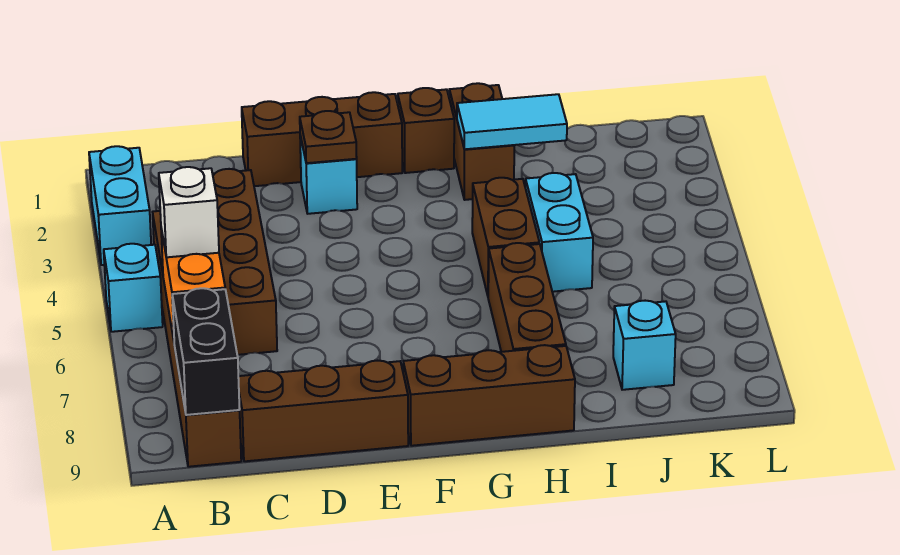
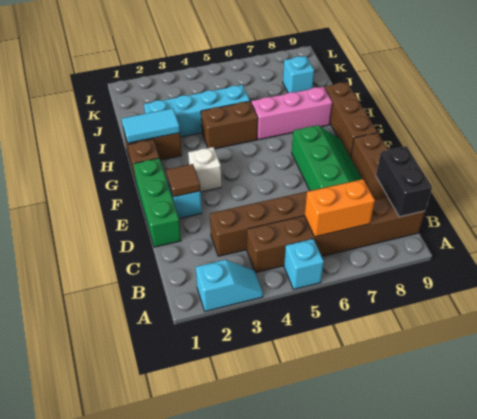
cyan brick A2:A3 level 1 -> cyan slope A2:A3 level 1 top 2
white brick B6 level 3 -> white brick F3 level 1
black brick B8:B9 level 2 -> black brick B9:C9 level 2
brown brick D1:F1 level 1 -> green brick D1:F1 level 1
none -> green slope D7:F8 level 1 top 7
brown plate E2 level 2 -> brown tile E2 level 2
cyan tile H2:I2 level 2 -> cyan tile H1:H2 level 2
brown brick H6:H8 level 1 -> pink brick H6:H8 level 1
cyan brick I4:I5 level 1 -> cyan brick I2:I5 level 1

